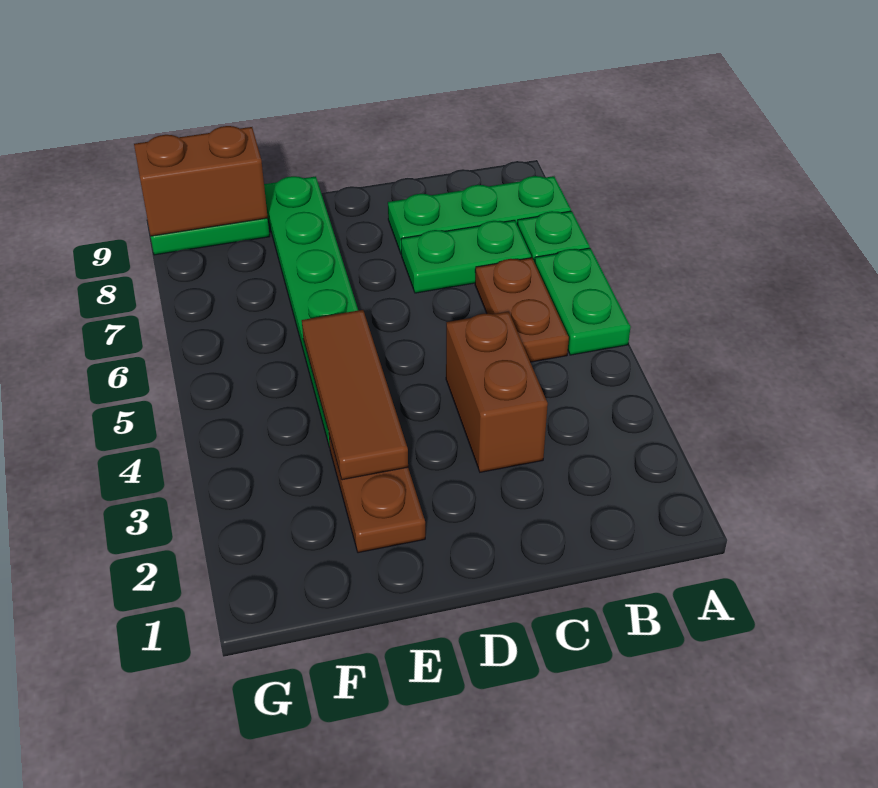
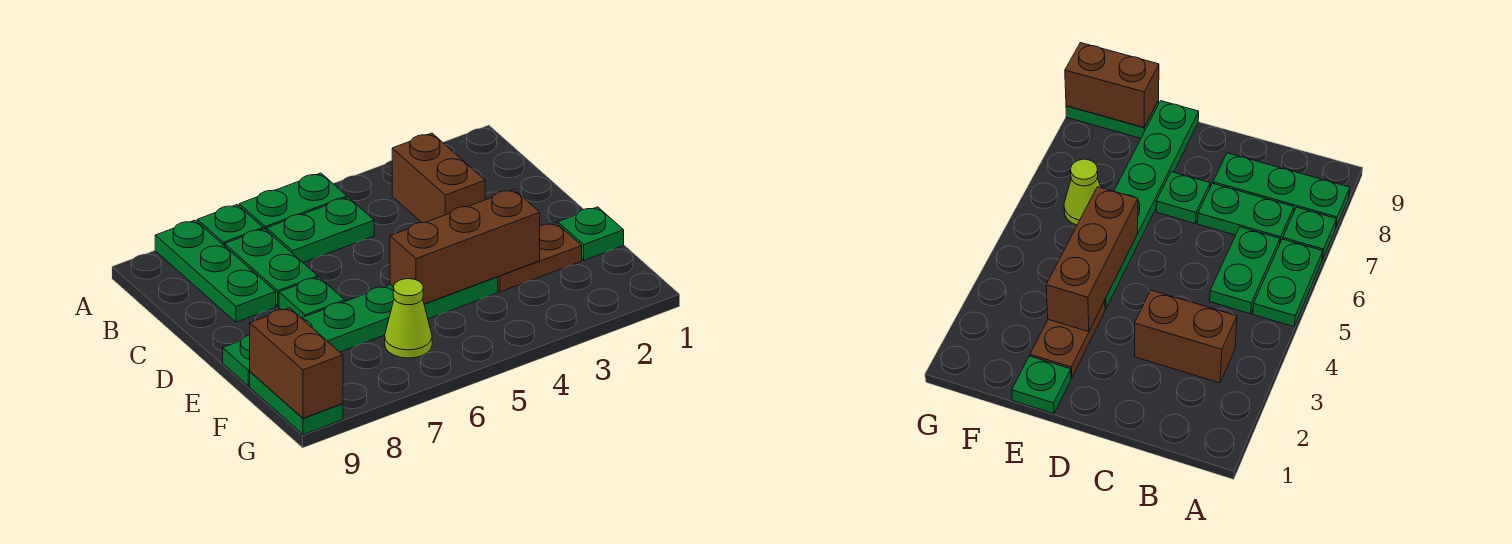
brown plate B5:B6 level 1 -> green plate B5:B6 level 1
brown brick C3:C4 level 1 -> brown brick B3:C3 level 1
none -> green plate D7 level 1
none -> green plate E1 level 1
brown tile E3:E5 level 2 -> brown brick E3:E5 level 2
none -> lime cone F6 level 1

